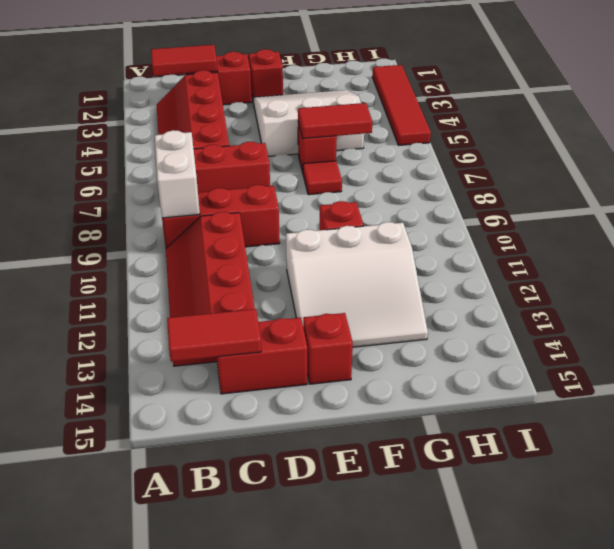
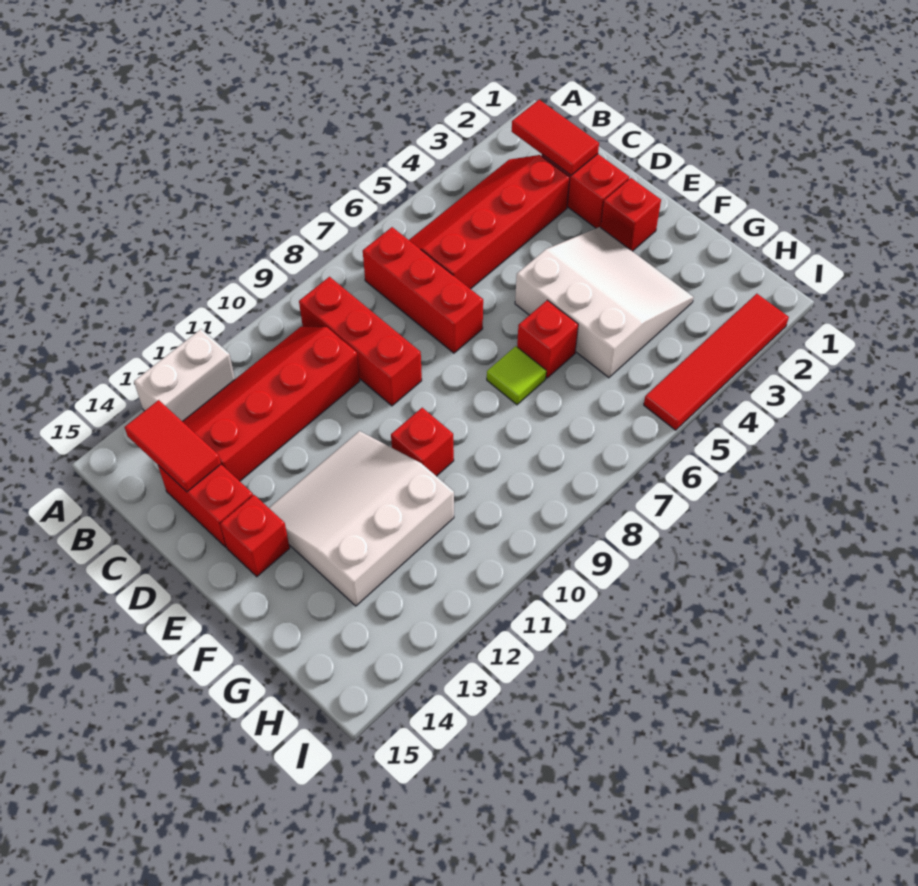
white brick B8:B9 level 2 -> white brick A12:A13 level 1
white slope E11:G13 level 1 top 11 -> white slope E11:G13 level 1 top G
red tile F6:G6 level 2 -> none
red tile F7 level 1 -> lime tile F7 level 1

